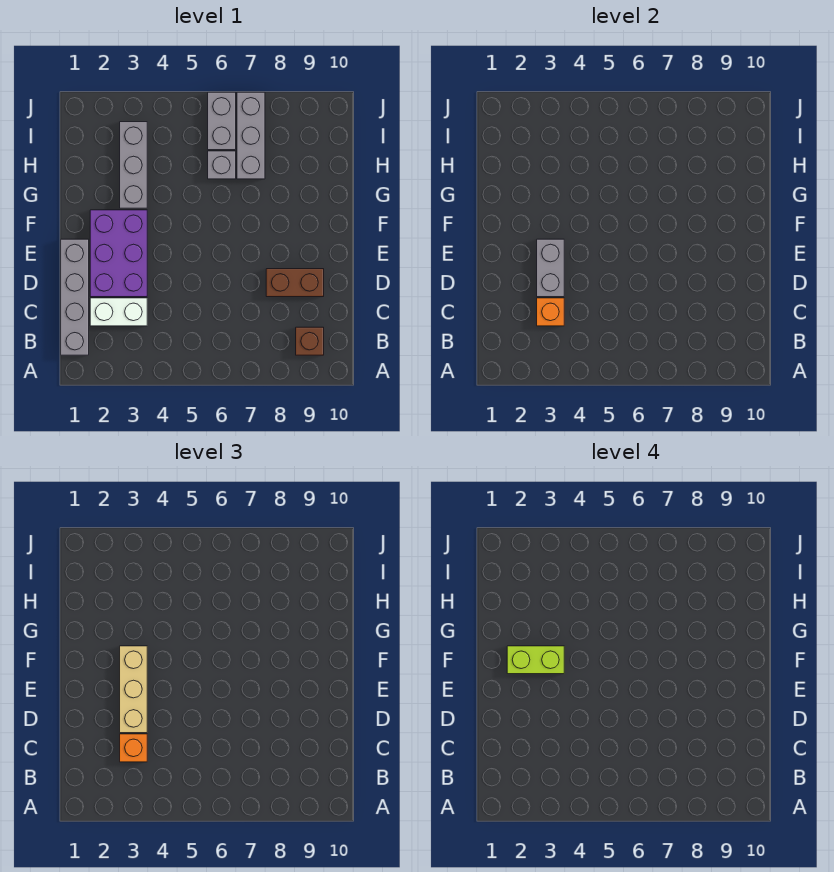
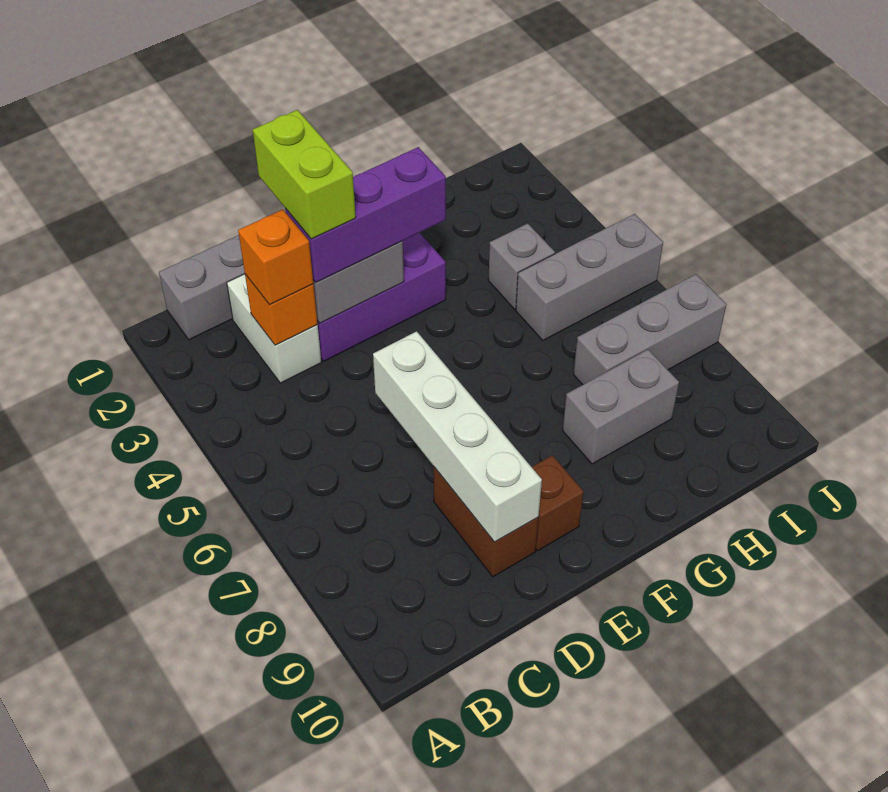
brown brick B9 level 1 -> brown brick E9 level 1
tan brick D3:F3 level 3 -> purple brick D3:F3 level 3
none -> white brick D6:D9 level 2
lime brick F2:F3 level 4 -> lime brick D2:D3 level 4
grey brick G3:I3 level 1 -> grey brick H5:J5 level 1
grey brick H6 level 1 -> grey brick H4 level 1
grey brick I6:J6 level 1 -> grey brick G8:H8 level 1

